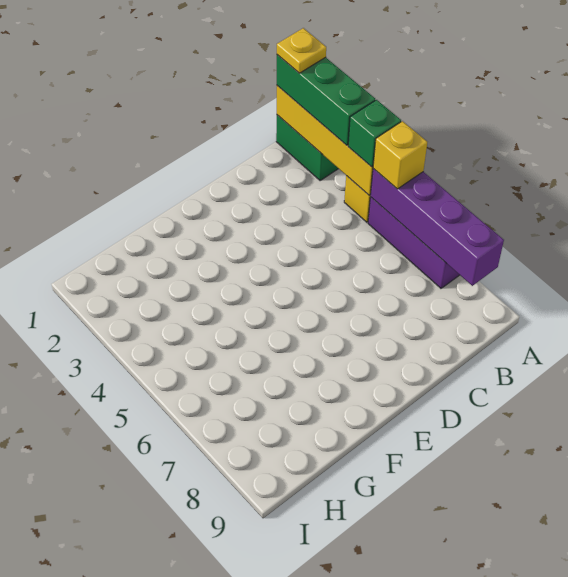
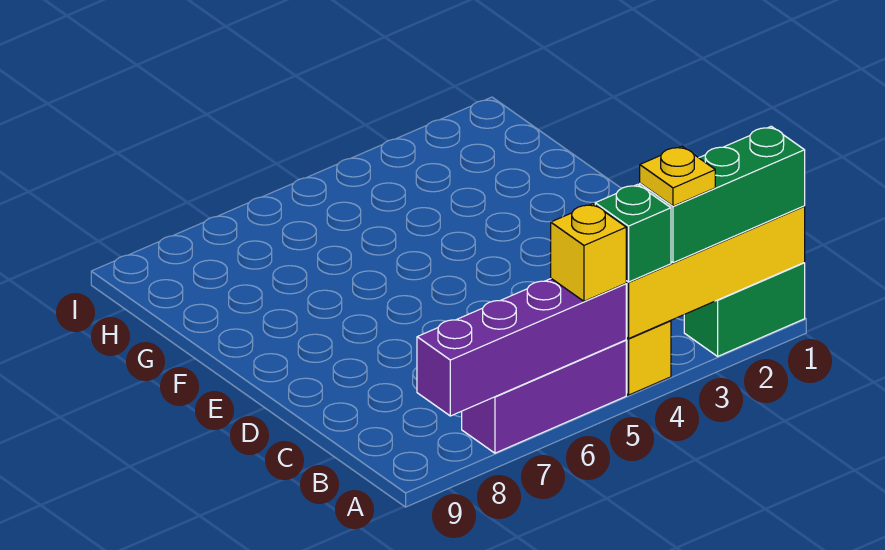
yellow plate A1 level 4 -> yellow plate A3 level 4

